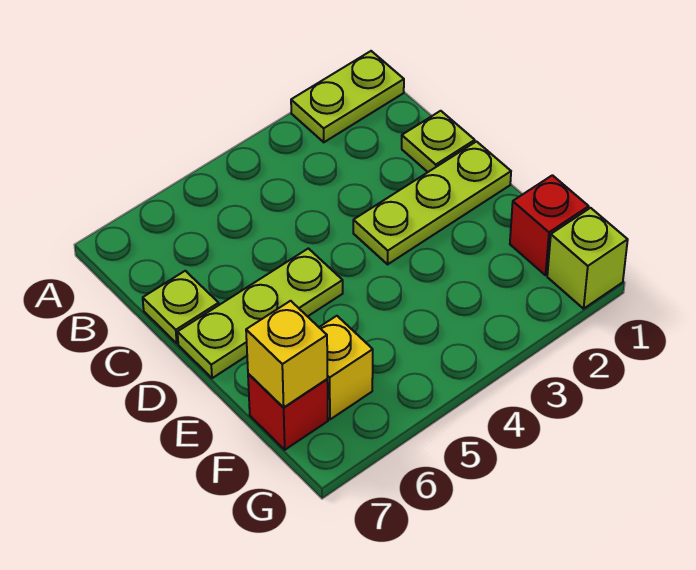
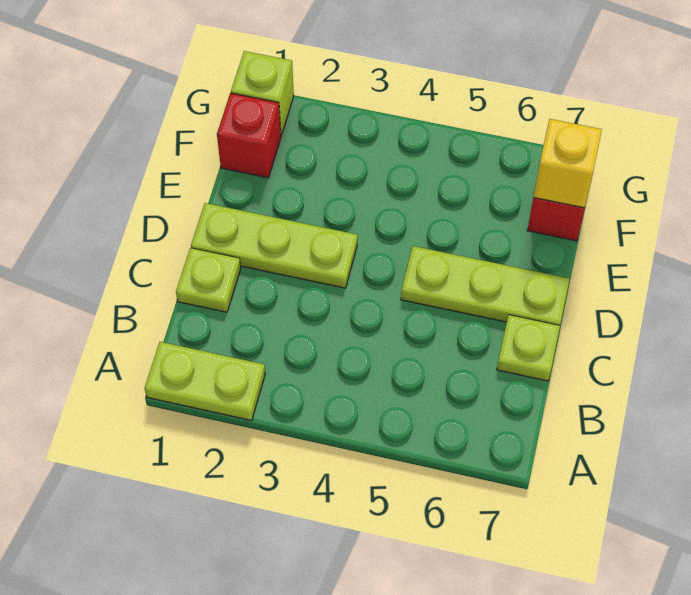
yellow brick F6 level 1 -> none

